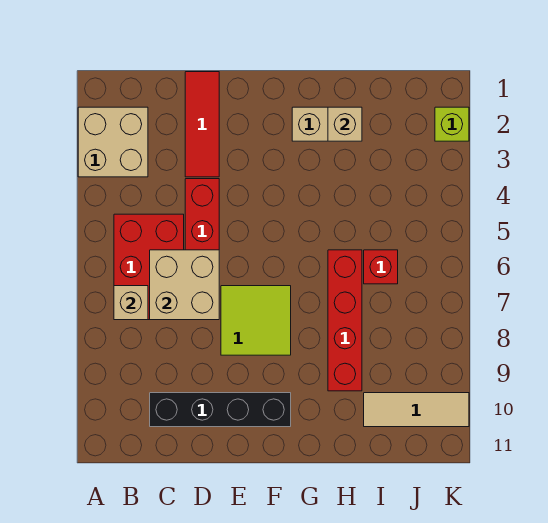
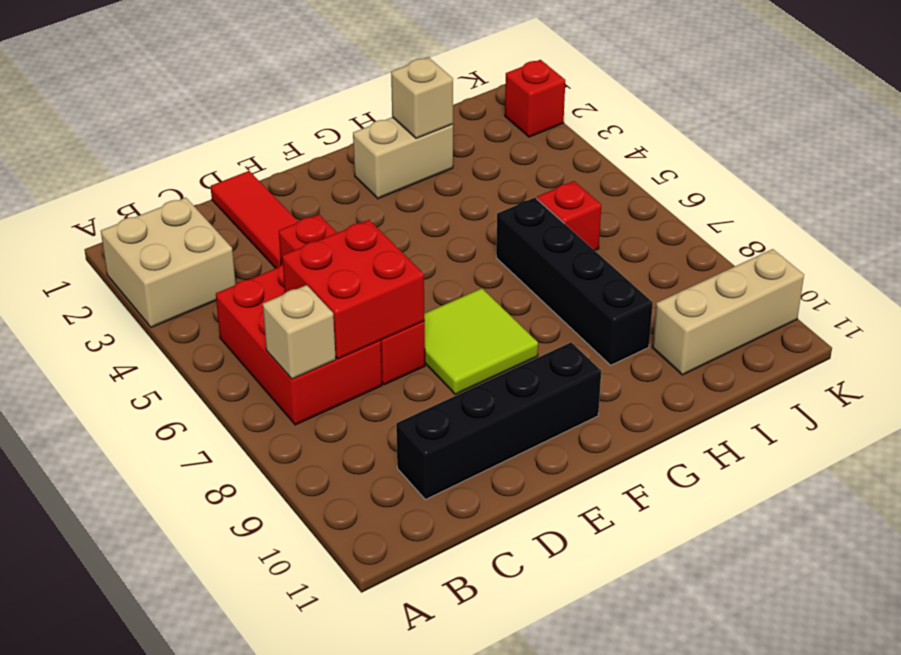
tan brick C6:D7 level 2 -> red brick C6:D7 level 2
red brick H6:H9 level 1 -> black brick H6:H9 level 1
tan tile I10:K10 level 1 -> tan brick I10:K10 level 1
lime brick K2 level 1 -> red brick K2 level 1

